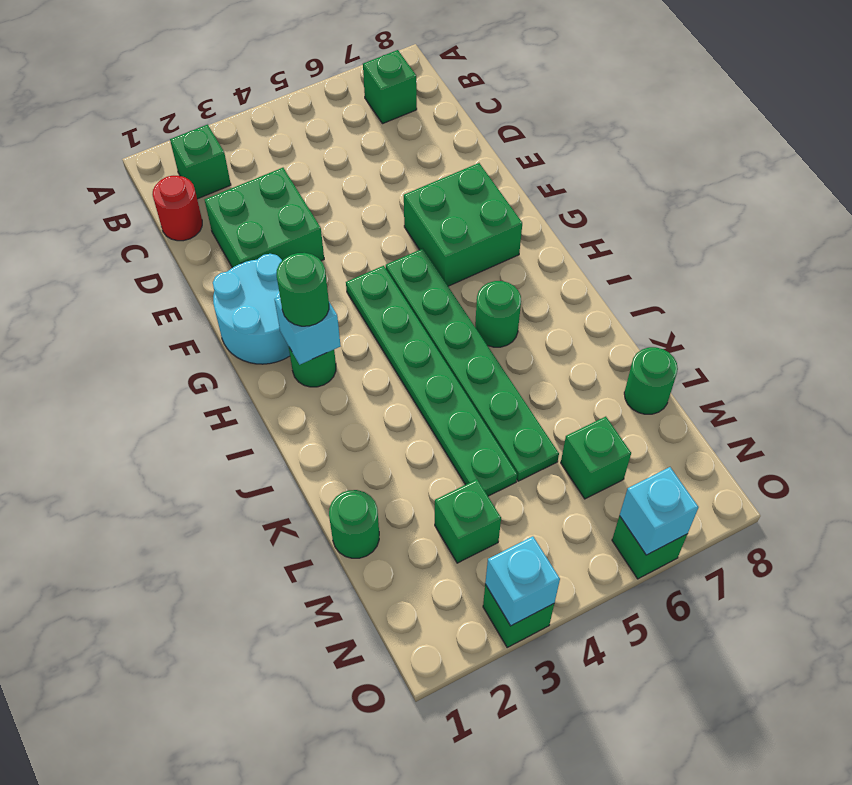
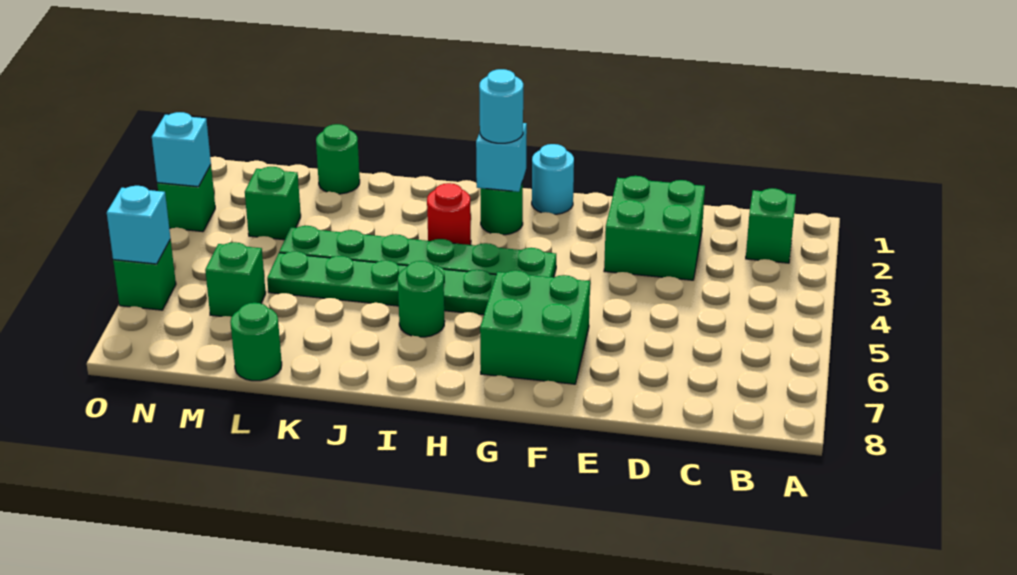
green brick B7 level 1 -> none
red round brick C1 level 1 -> red round brick I3 level 1
cyan round brick F1:G2 level 1 -> cyan round brick G1 level 1
green round brick H2 level 3 -> cyan round brick H2 level 3

